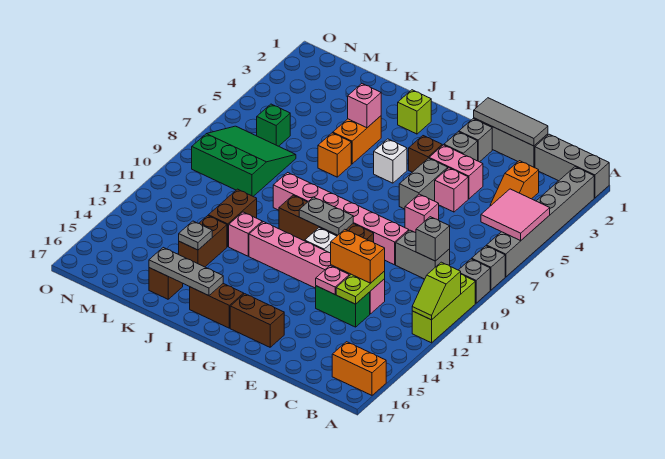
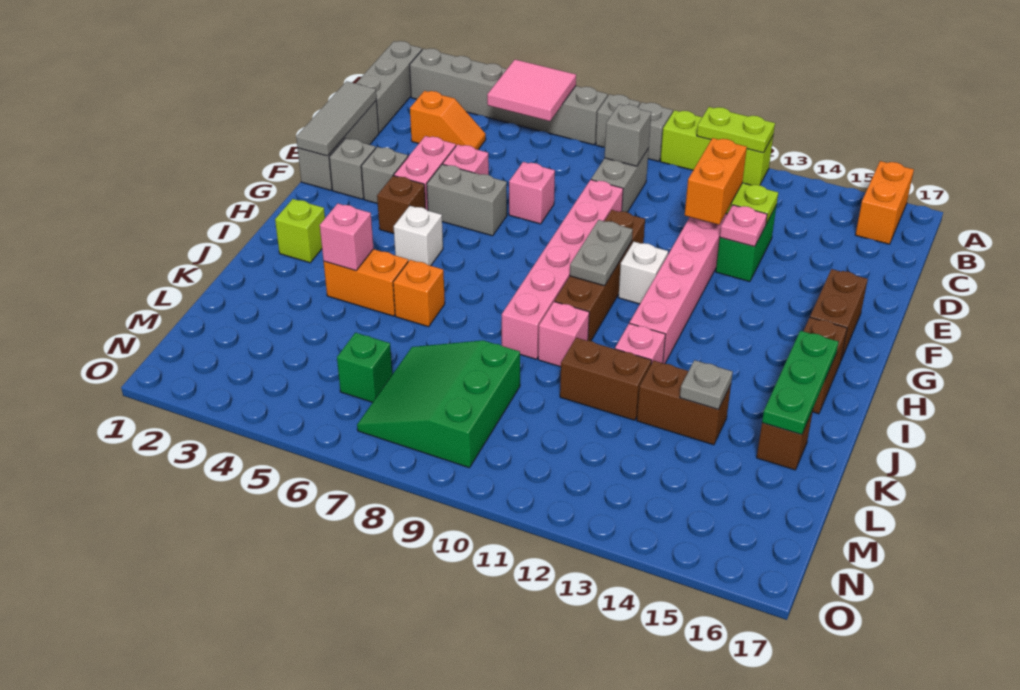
lime slope A11:A12 level 2 top 11 -> lime plate A11:A12 level 2
grey plate I16:K16 level 2 -> green plate I16:K16 level 2
none -> pink brick J10 level 1

